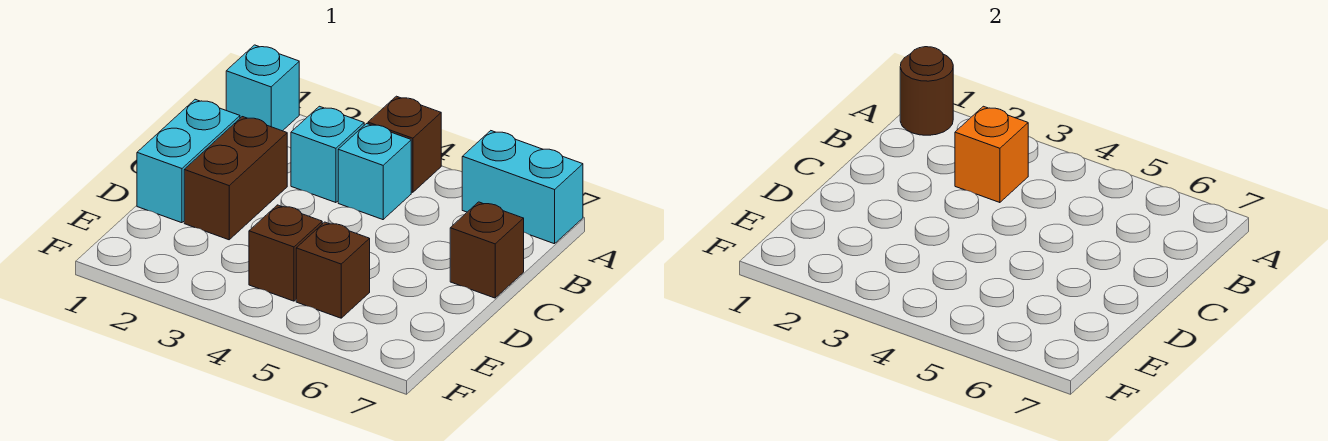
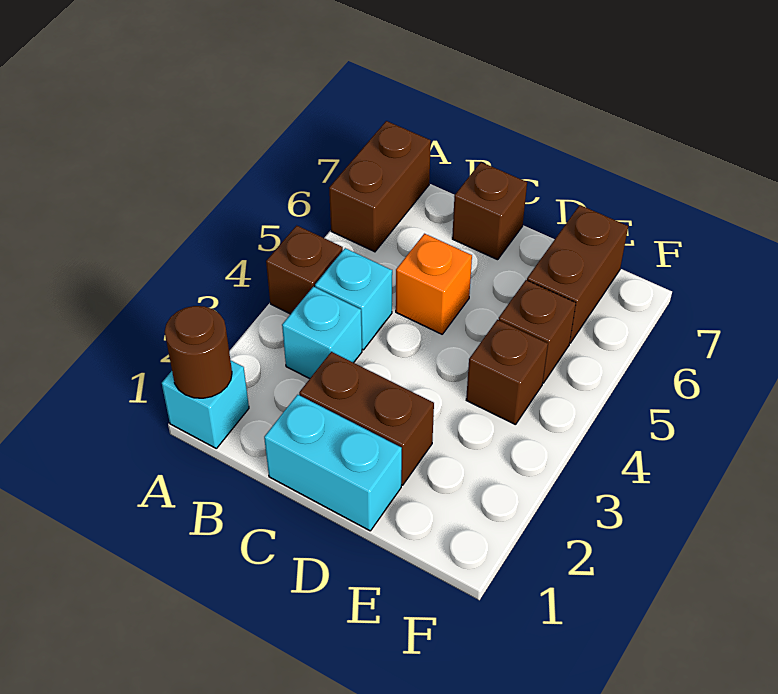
cyan brick A6:A7 level 1 -> brown brick A6:A7 level 1
orange brick B3 level 2 -> orange brick C5 level 1
none -> brown brick E6:E7 level 1

